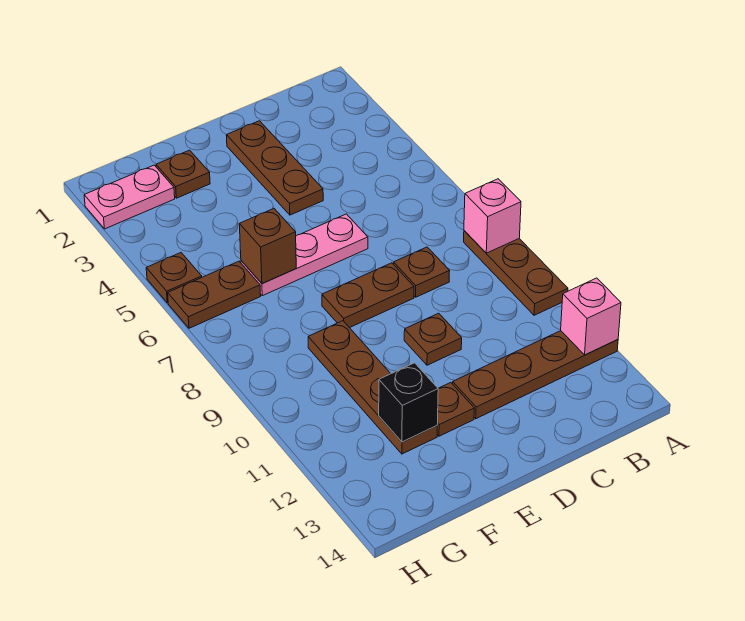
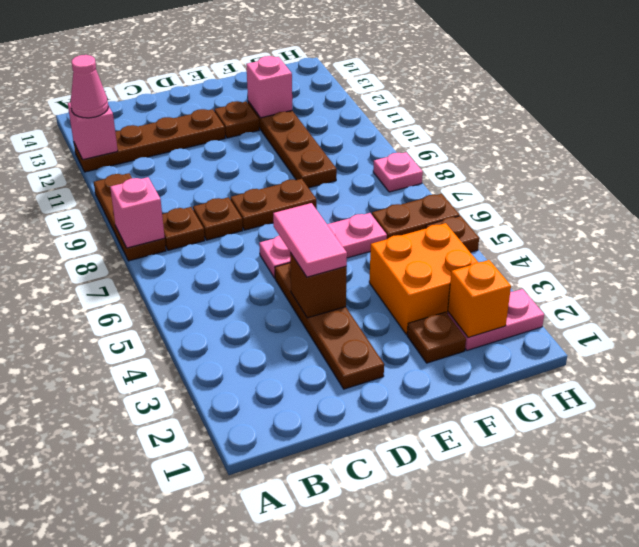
none -> pink cone A12 level 3
brown plate D2:D4 level 1 -> brown plate D2:D5 level 1
none -> pink tile D4:D5 level 3
brown plate D10 level 1 -> brown plate B8 level 1
none -> orange brick F3:G4 level 1
brown brick F6 level 2 -> brown brick D4 level 2
black brick F12 level 2 -> pink brick F12 level 2
none -> orange brick G2 level 2
none -> pink plate H8 level 1

